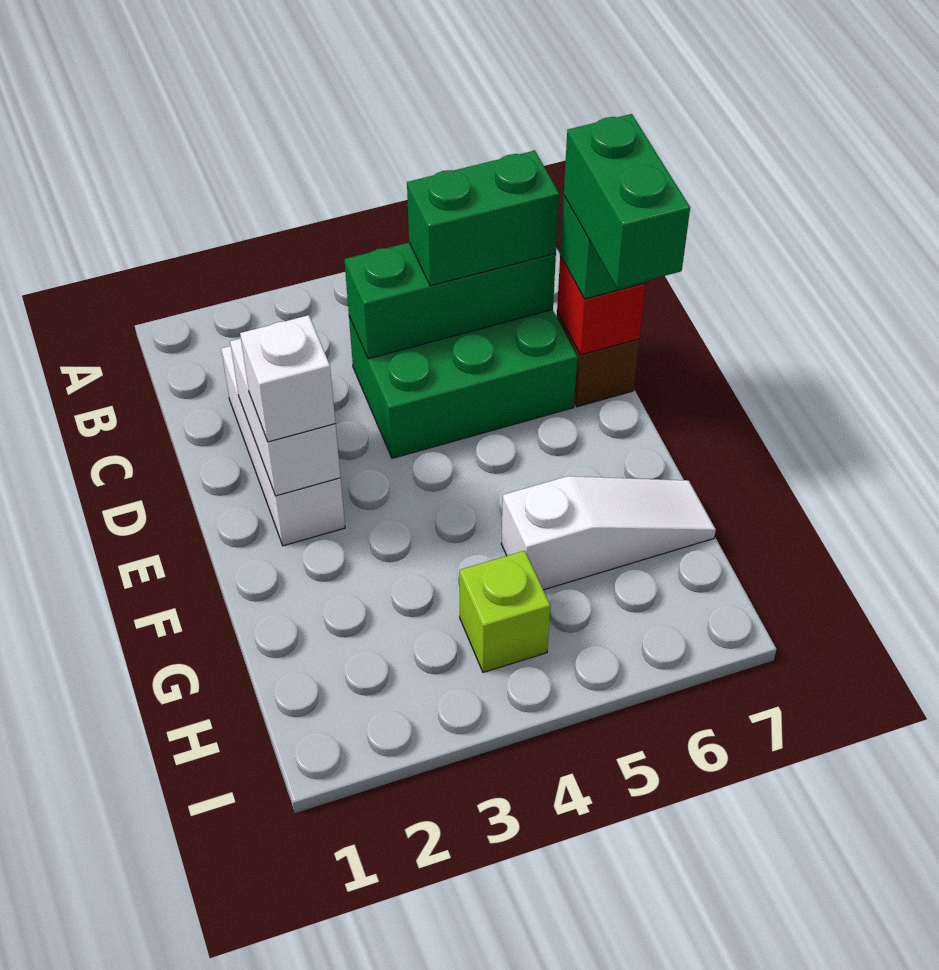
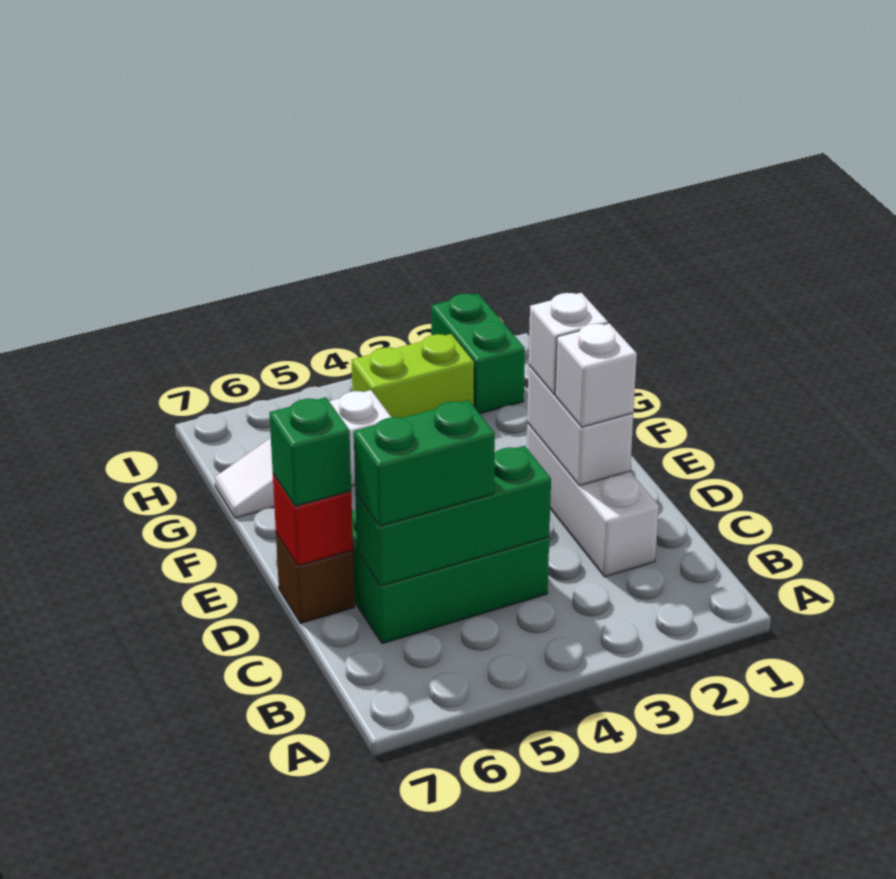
none -> white brick D2 level 3
green brick D7:E7 level 4 -> green brick H2:I2 level 1
lime brick H4 level 1 -> lime brick H3:H4 level 1

